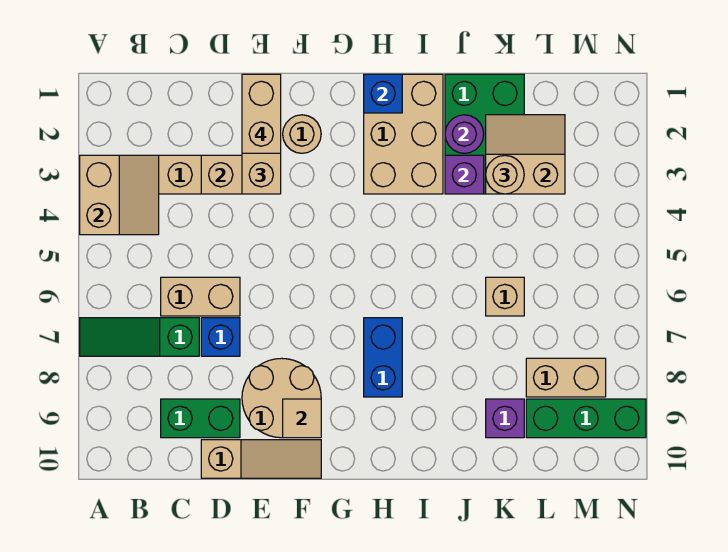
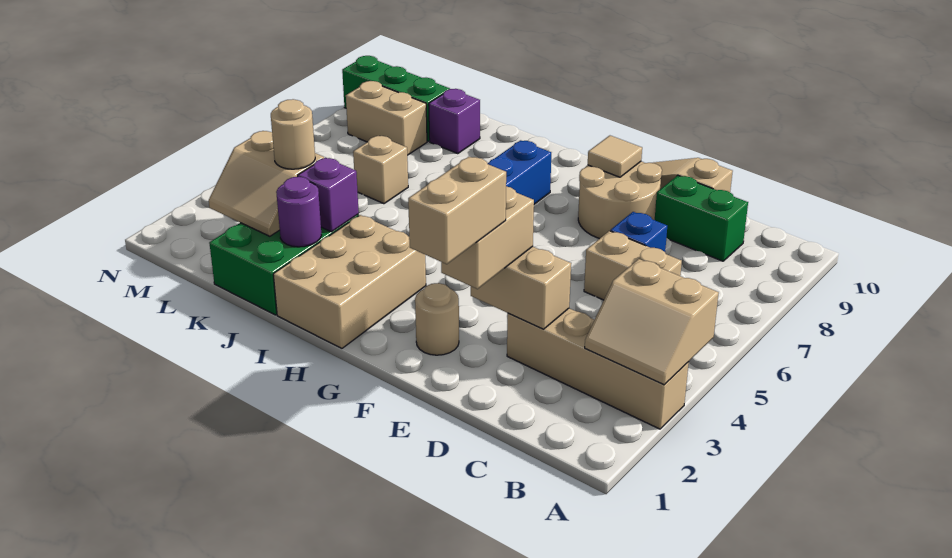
tan slope A3:B4 level 2 top A -> tan slope A3:B4 level 2 top 4
green slope A7:C7 level 1 top C -> none
blue brick H1 level 2 -> none

